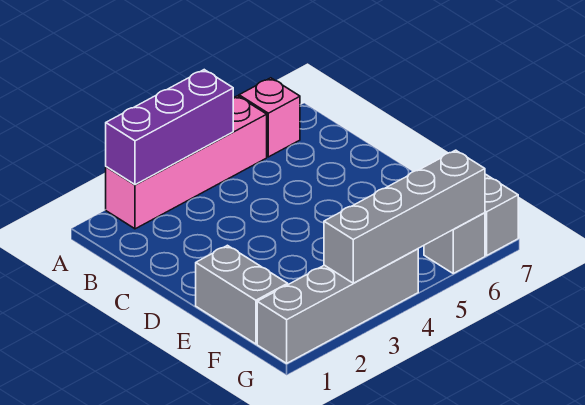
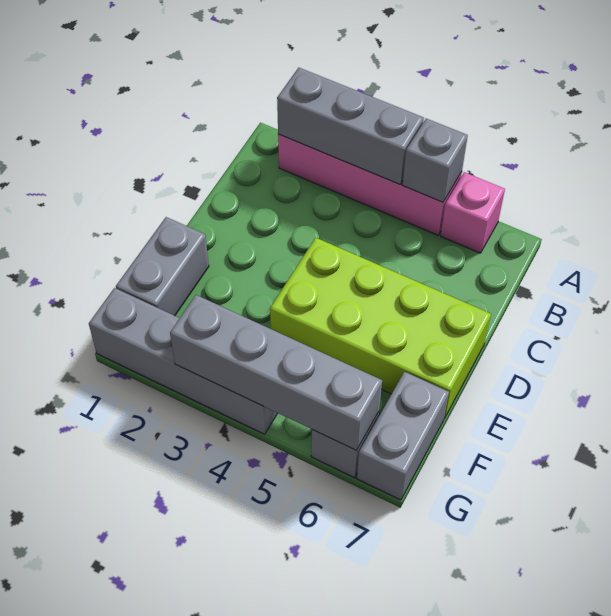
purple brick A2:A4 level 2 -> grey brick A2:A4 level 2
none -> grey brick A5 level 2
none -> lime brick D4:E7 level 1

